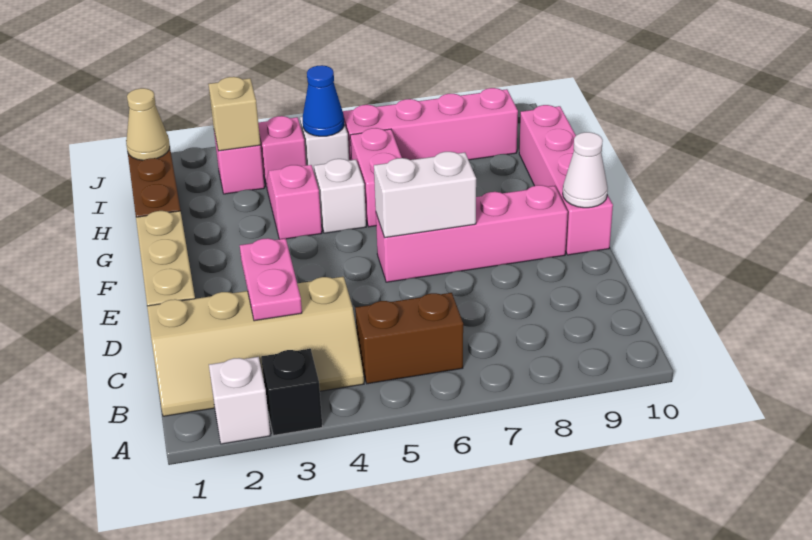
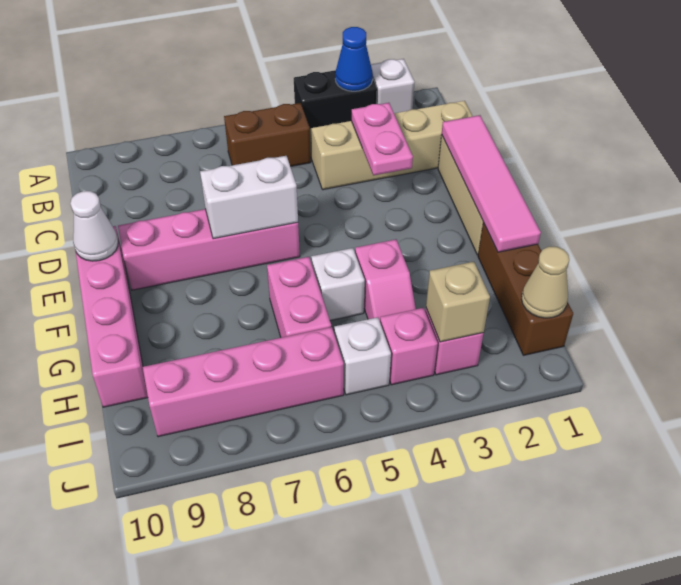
black brick A3 level 1 -> black brick A3:A4 level 1
none -> pink tile D1:G1 level 2
blue cone I5 level 2 -> blue cone A3 level 2

